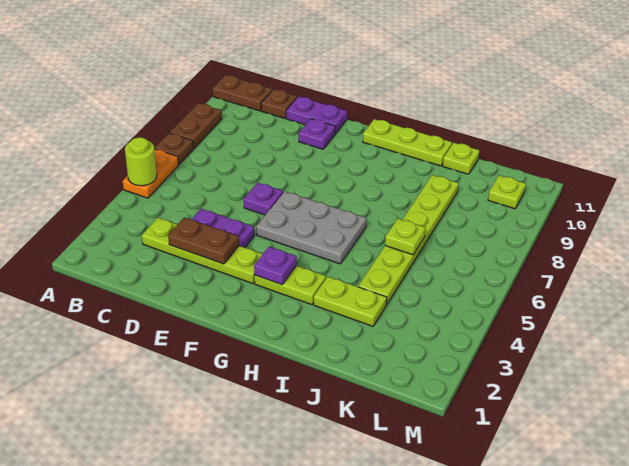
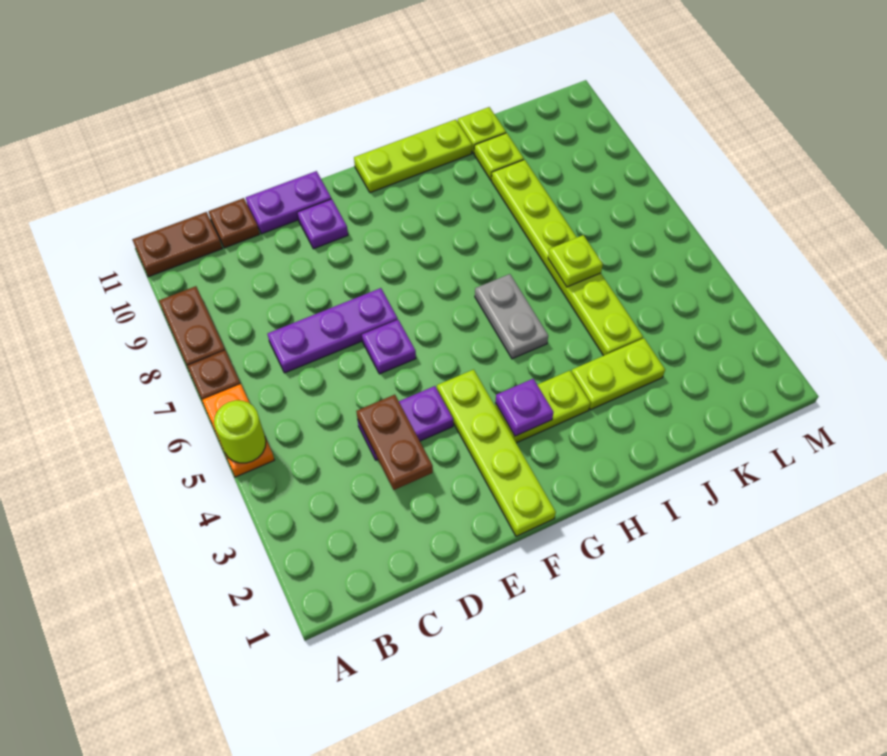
lime plate C3:F3 level 1 -> lime plate F1:F4 level 1
none -> purple plate C7:E7 level 1
brown plate D3:E3 level 2 -> brown plate D3:D4 level 2
grey plate F5:H6 level 1 -> grey plate H5:H6 level 1
lime plate L10 level 1 -> lime plate J10 level 1

